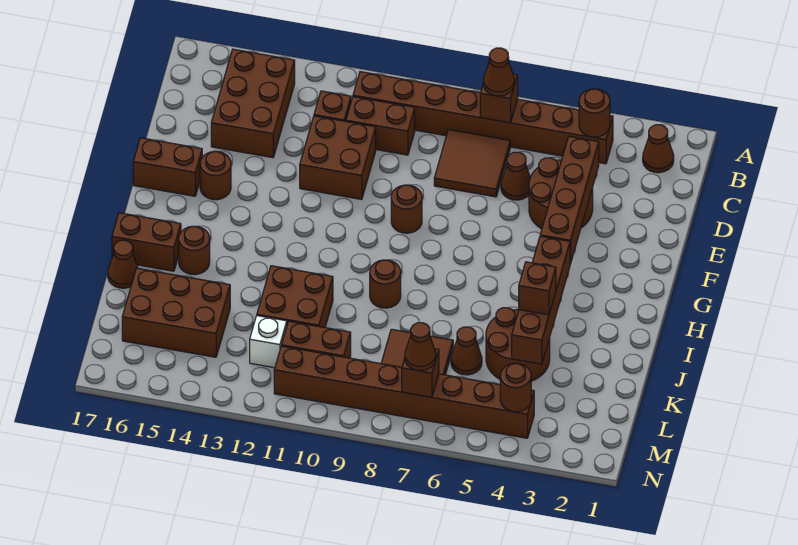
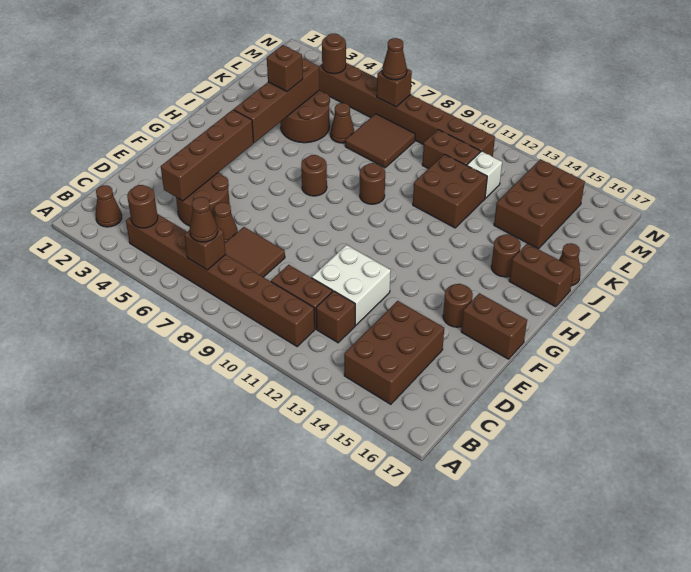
brown brick D11:E12 level 1 -> white brick D11:E12 level 1
brown round brick F9 level 1 -> brown round brick H7 level 1
brown brick K14:L16 level 1 -> brown brick K14:M15 level 1

